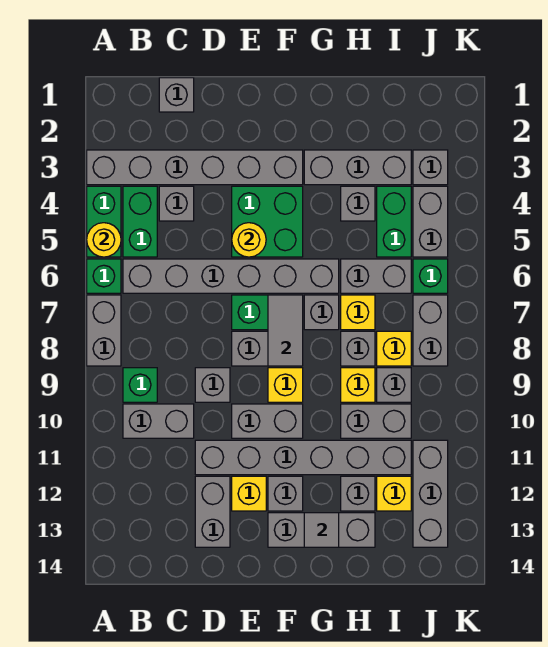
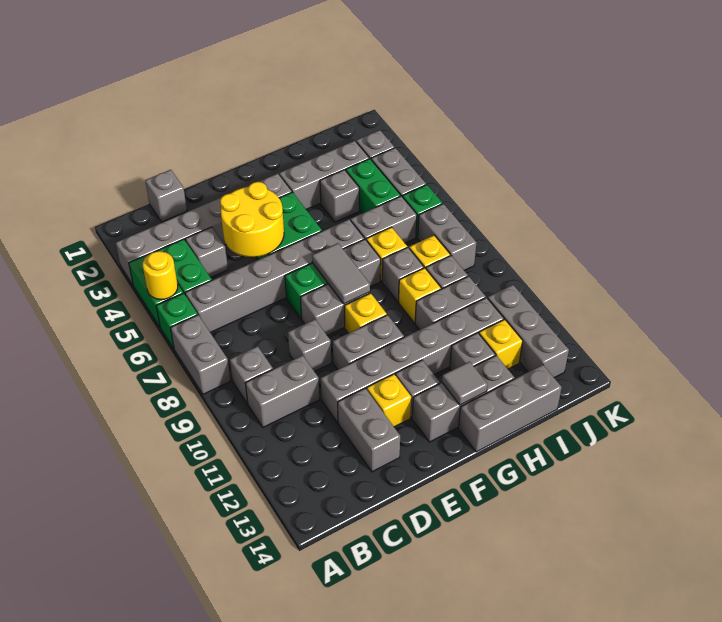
green brick B9 level 1 -> grey brick B9 level 1
yellow round brick E5 level 2 -> yellow round brick D4:E5 level 2
none -> grey brick G14:I14 level 1

